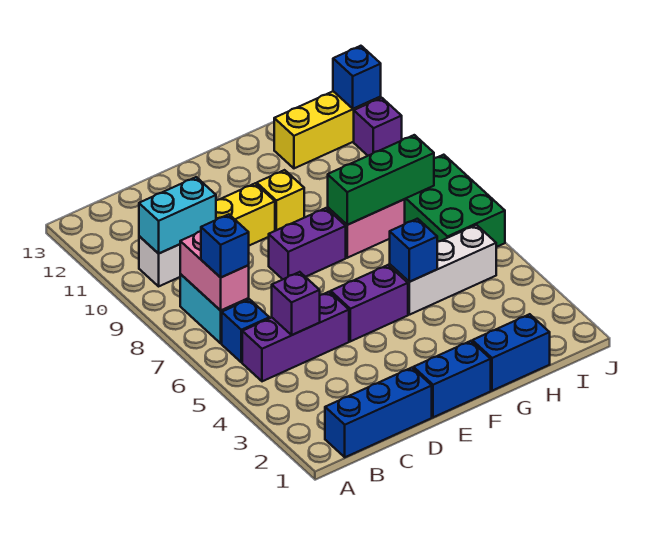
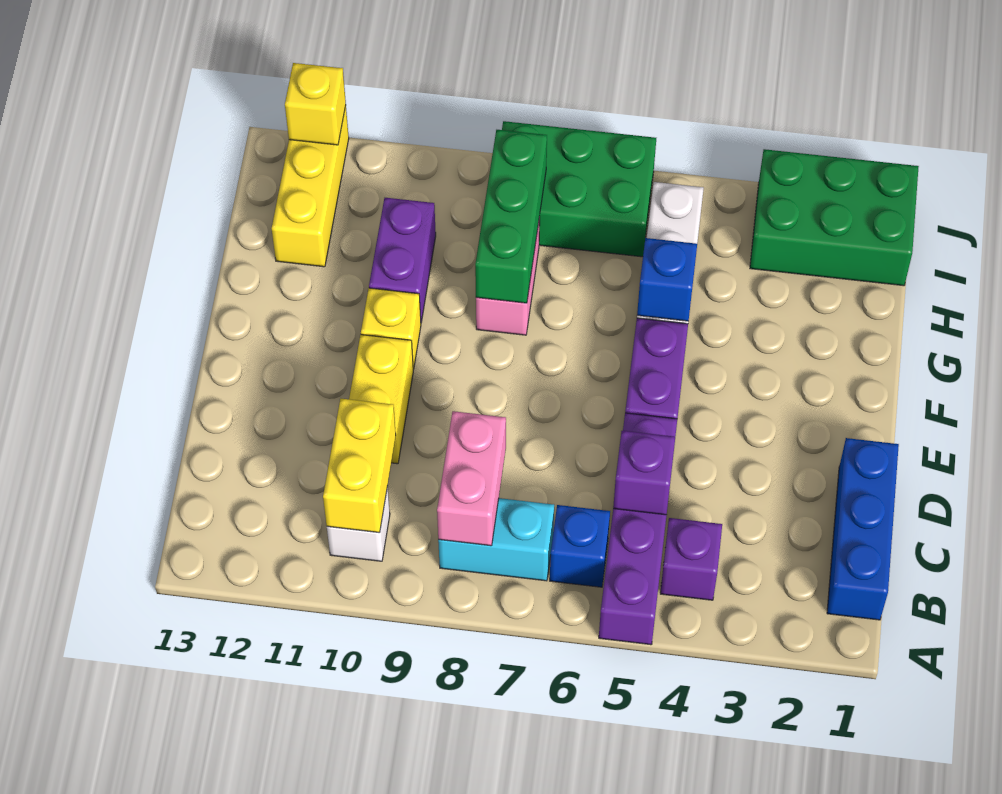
purple brick B5:D5 level 1 -> purple brick A5:D5 level 1
pink brick B7:B8 level 2 -> pink brick B8:C8 level 2
blue brick B7 level 3 -> none
cyan brick B10:C10 level 2 -> yellow brick B10:C10 level 2
blue brick E1:F1 level 1 -> none
purple brick E8:F8 level 1 -> purple brick G10:H10 level 1
blue brick G1:H1 level 1 -> none
none -> green brick I1:J3 level 1
purple brick J11 level 1 -> purple brick B4 level 1
blue brick J12 level 2 -> yellow brick J12 level 2

